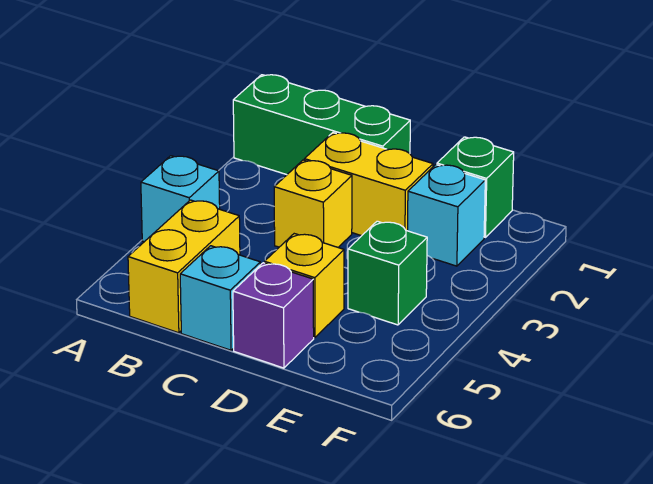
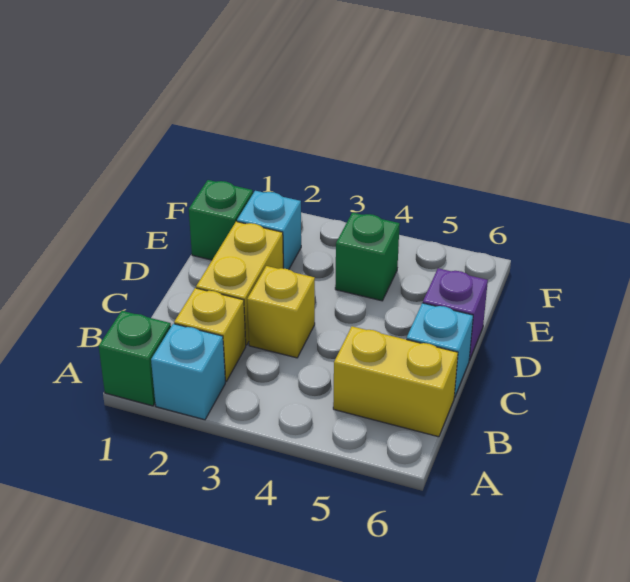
green brick A1:C1 level 1 -> green brick A1 level 1
cyan brick A4 level 1 -> cyan brick A2 level 1
yellow brick D5 level 1 -> yellow brick B2 level 1

